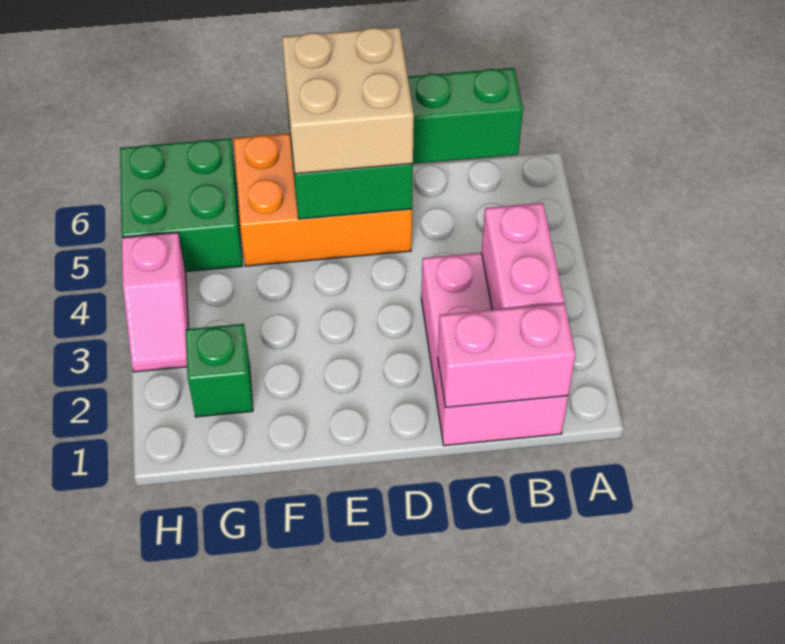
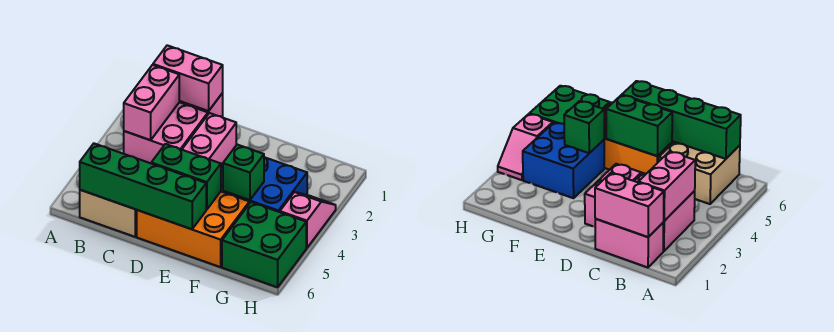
none -> pink brick D2:D3 level 1
tan brick D5:E6 level 3 -> tan brick B5:C6 level 1
none -> blue brick F3:G4 level 1
green brick G2 level 1 -> green brick F4 level 2

